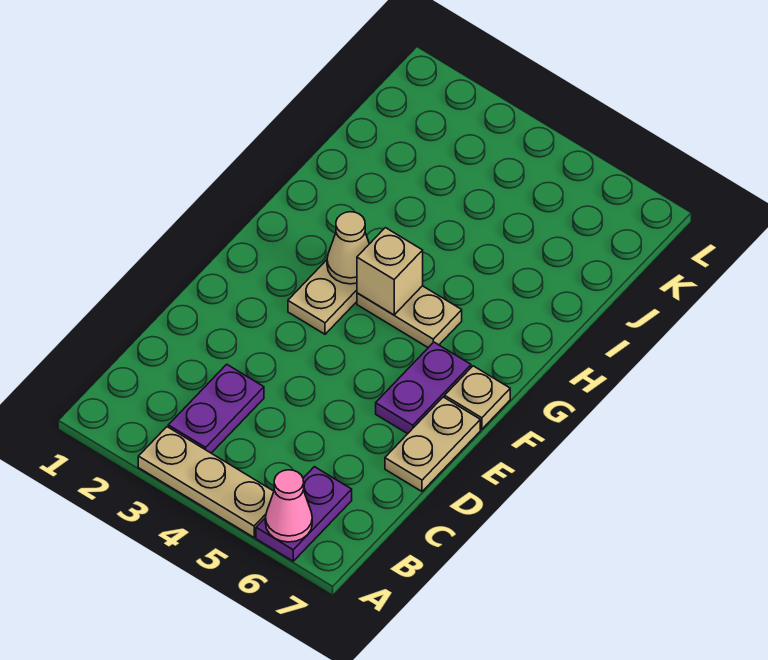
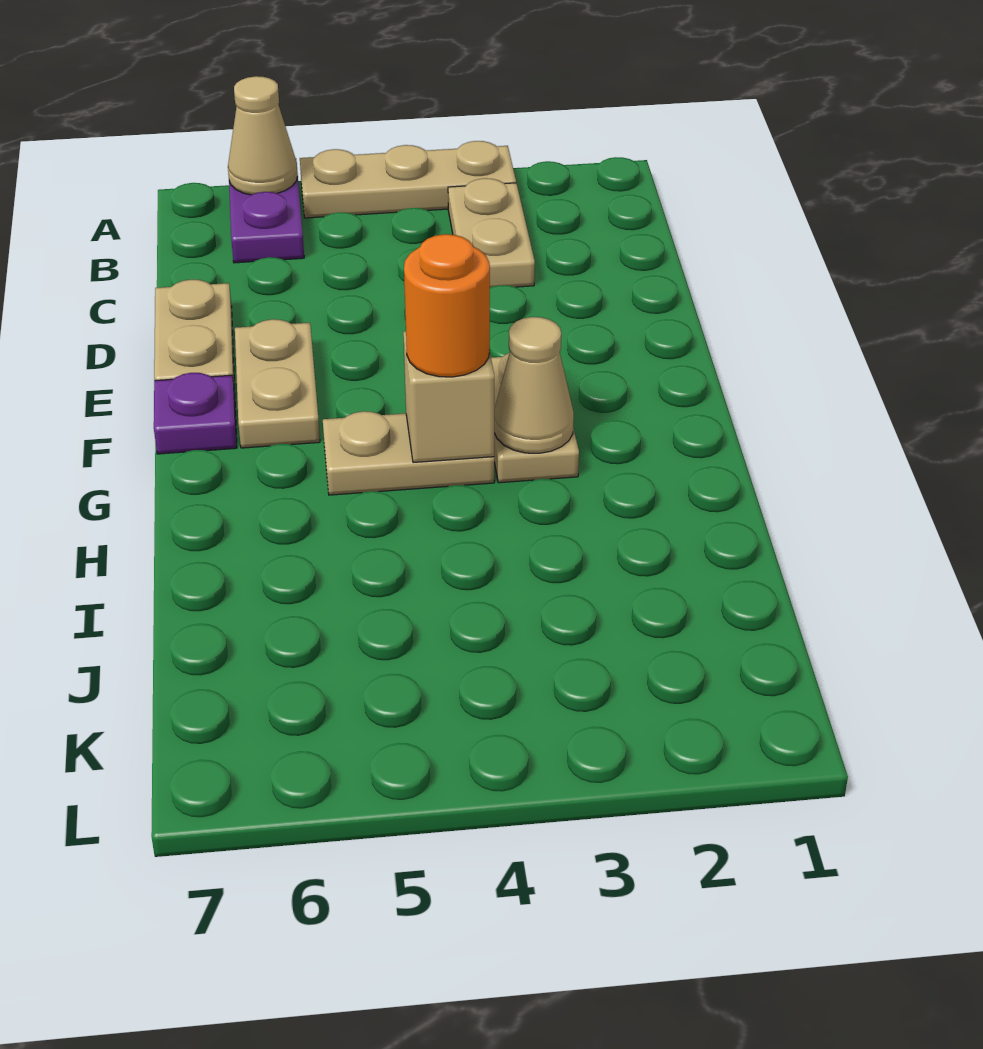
pink cone A6 level 2 -> tan cone A6 level 2
purple plate B3:C3 level 1 -> tan plate B3:C3 level 1
purple plate E6:F6 level 1 -> tan plate E6:F6 level 1
tan plate F7 level 1 -> purple plate F7 level 1
none -> orange round brick G4 level 3

